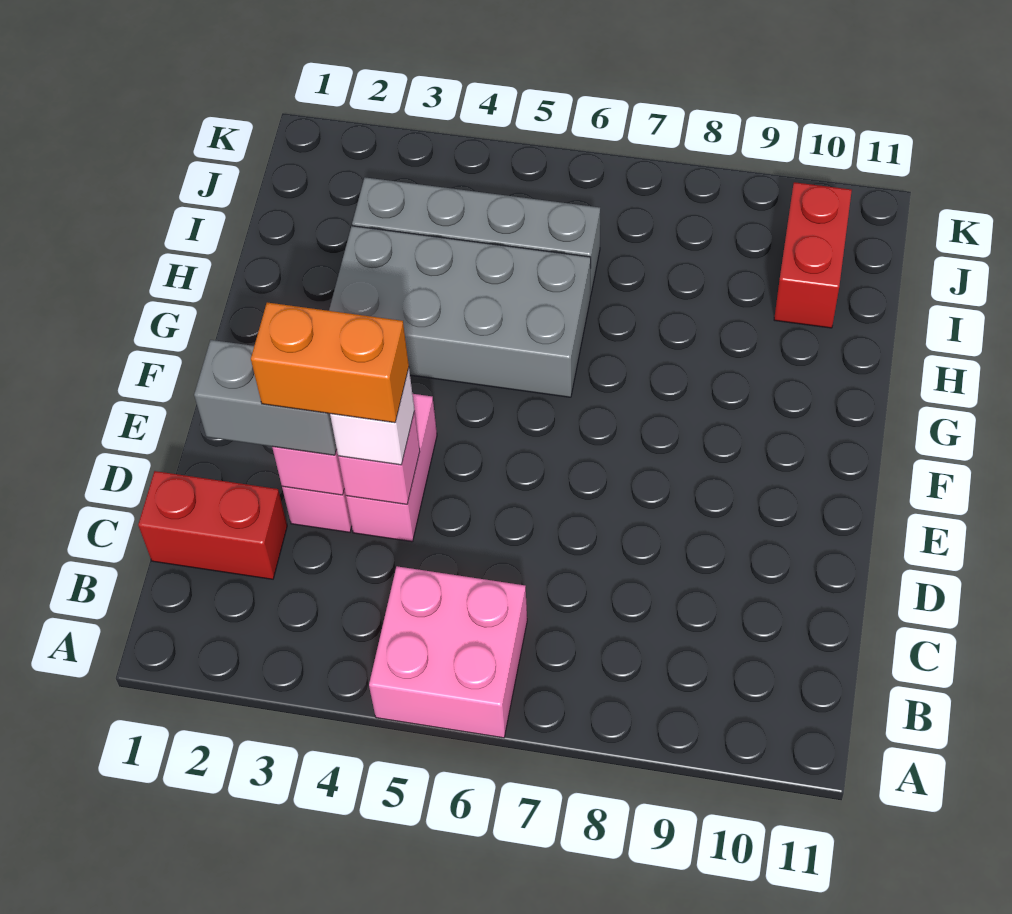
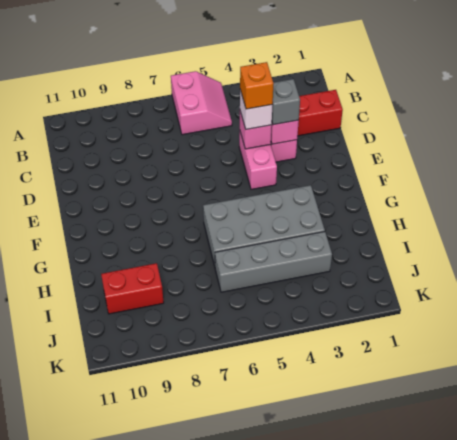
pink brick A5:B6 level 1 -> pink slope A5:B6 level 1 top 6
grey brick D2:D3 level 3 -> grey brick D3 level 3
orange brick D3:D4 level 4 -> orange brick D4 level 4
red brick I10:J10 level 1 -> red brick I9:I10 level 1

